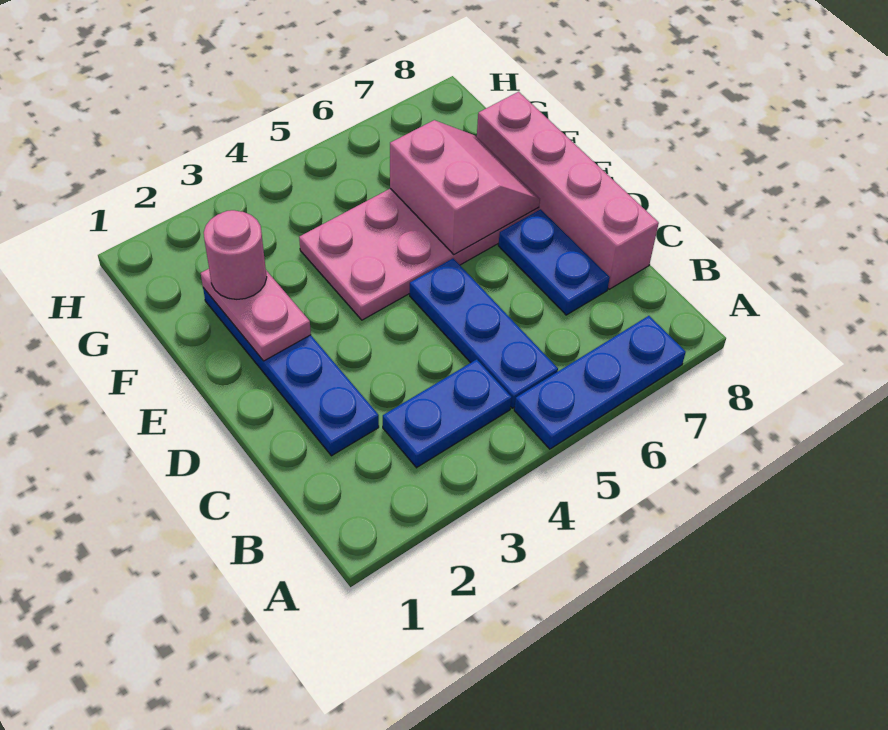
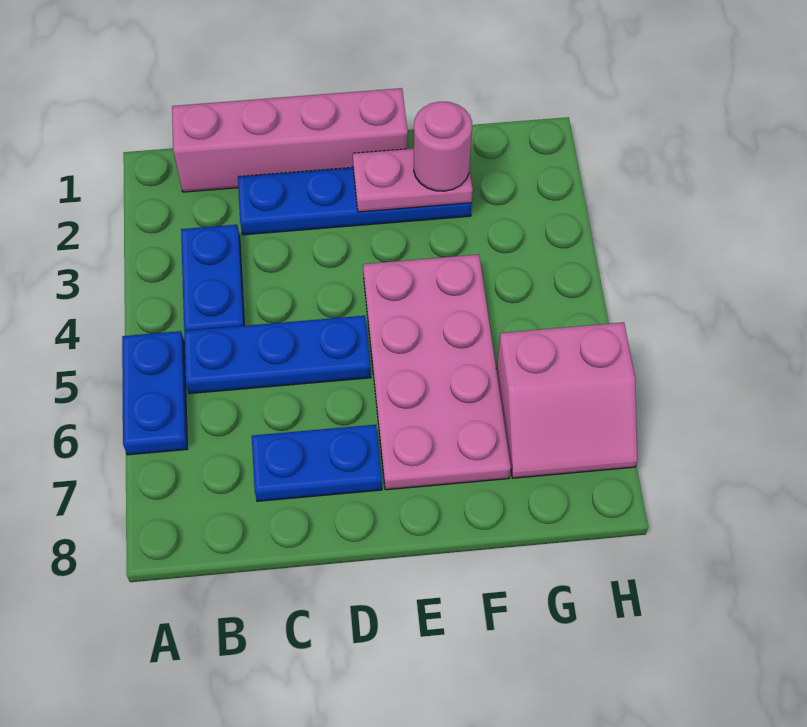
blue plate A5:A7 level 1 -> blue plate A5:A6 level 1
pink brick C8:F8 level 1 -> pink brick B1:E1 level 1
pink slope E6:F7 level 2 top 6 -> pink slope G6:H7 level 1 top 6

